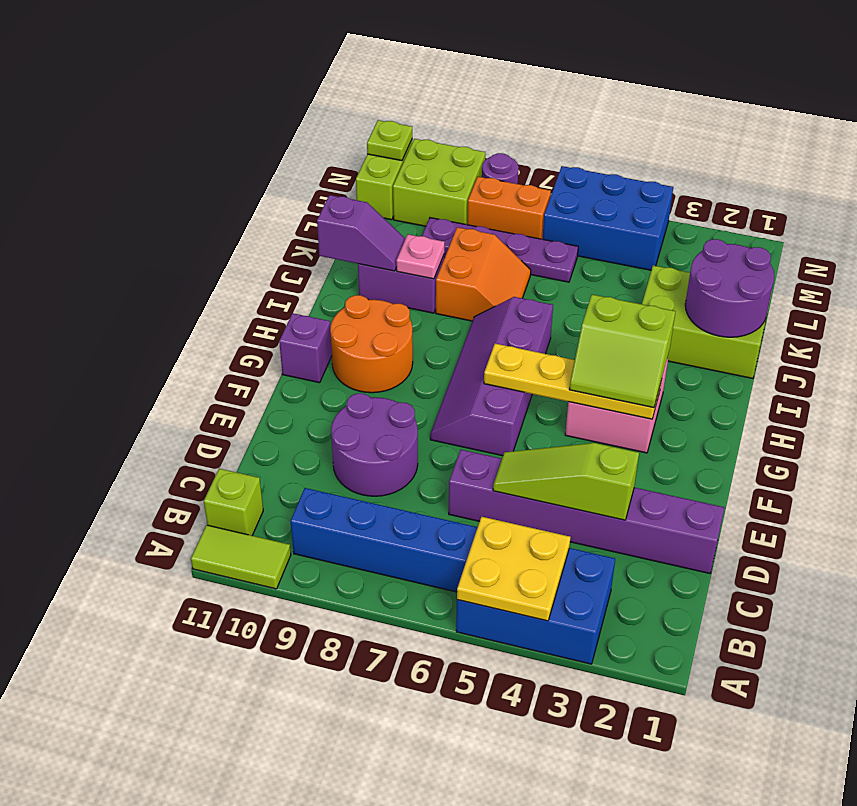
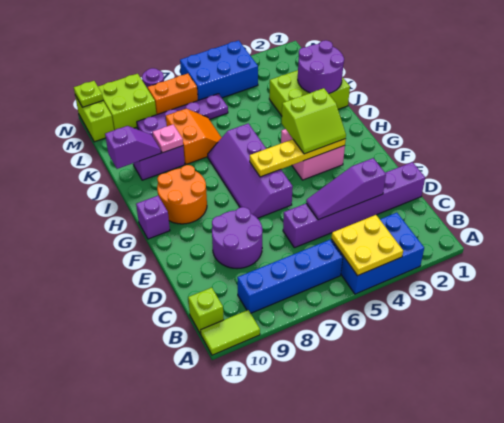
lime slope D3:D5 level 2 top 3 -> purple slope D3:D5 level 2 top 3

